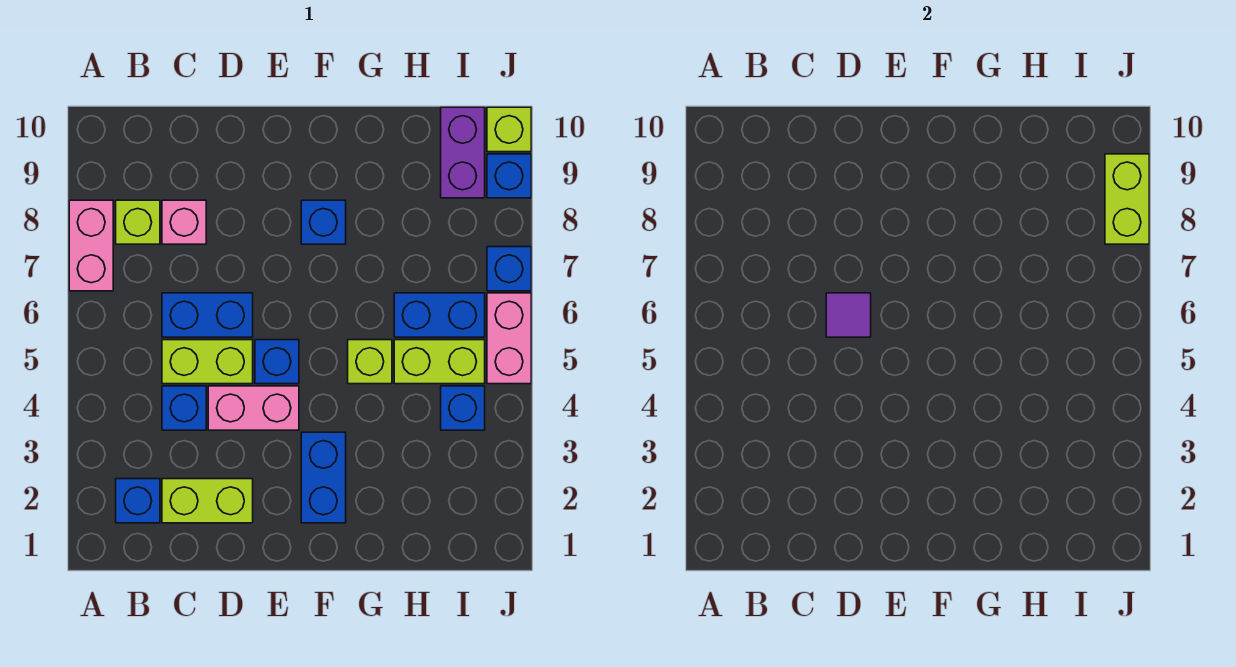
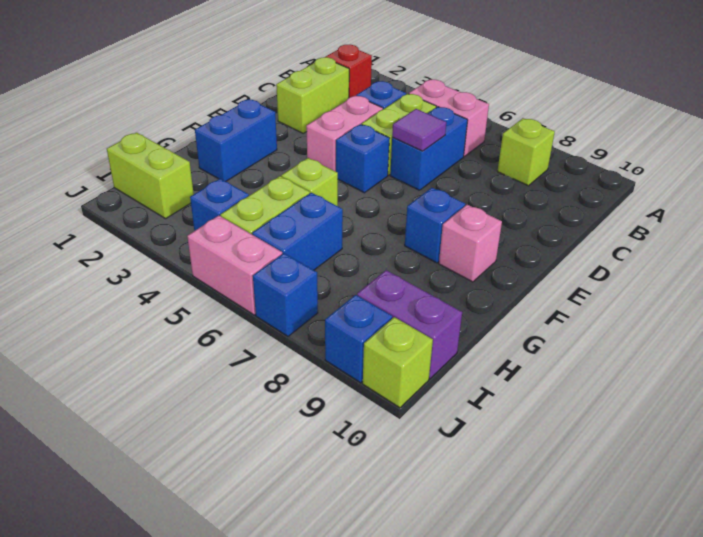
pink brick A7:A8 level 1 -> pink brick B5:B6 level 1
blue brick B2 level 1 -> red brick B2 level 1
pink brick C8 level 1 -> pink brick F9 level 1
blue brick F2:F3 level 1 -> blue brick F2:G2 level 1
lime brick J8:J9 level 2 -> lime brick I1:I2 level 1

